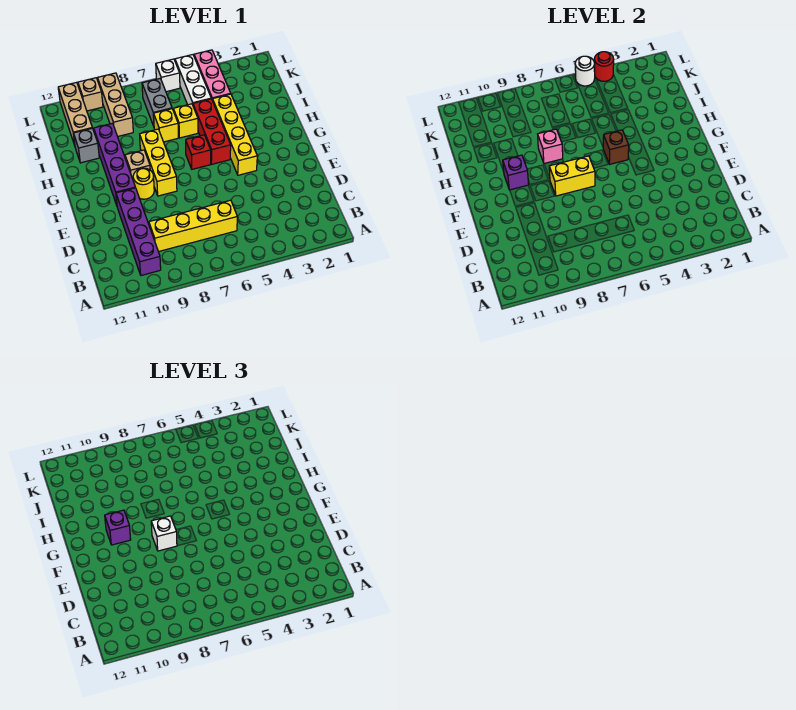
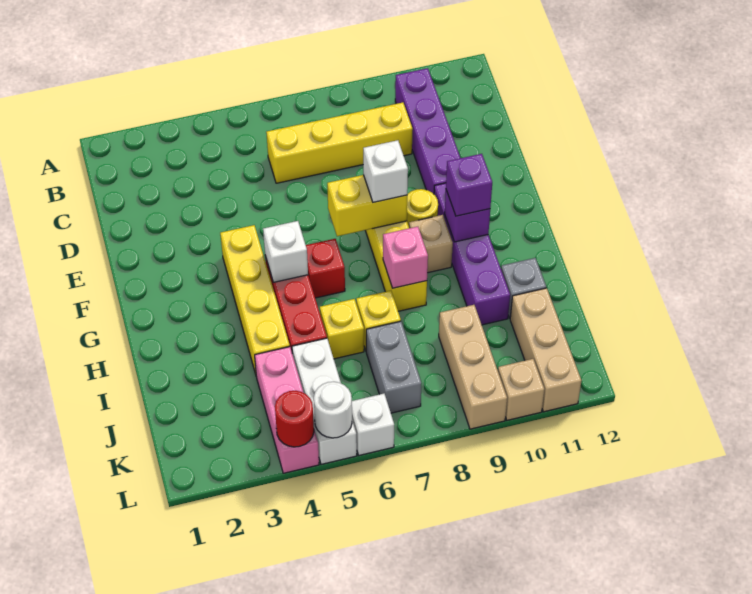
brown brick G5 level 2 -> white brick G5 level 2

